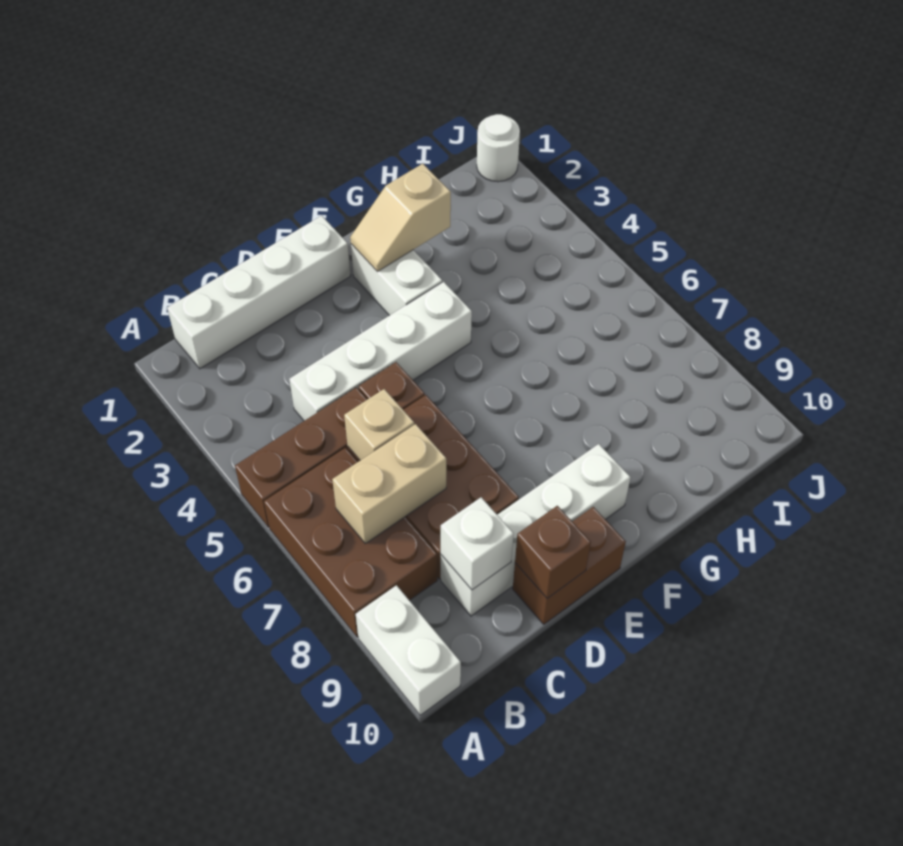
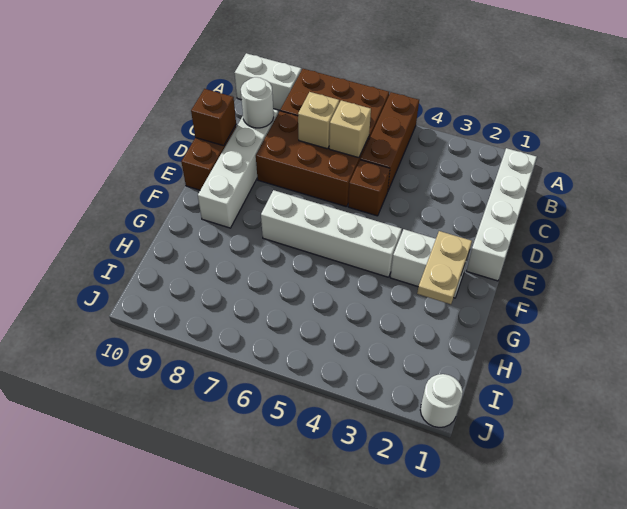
tan brick B7:C7 level 2 -> tan brick C7 level 2
white brick C4:F4 level 1 -> white brick F4:F7 level 1
white brick C9 level 2 -> white round brick C9 level 2
tan slope F2:G2 level 2 top G -> tan plate F2:G2 level 2

